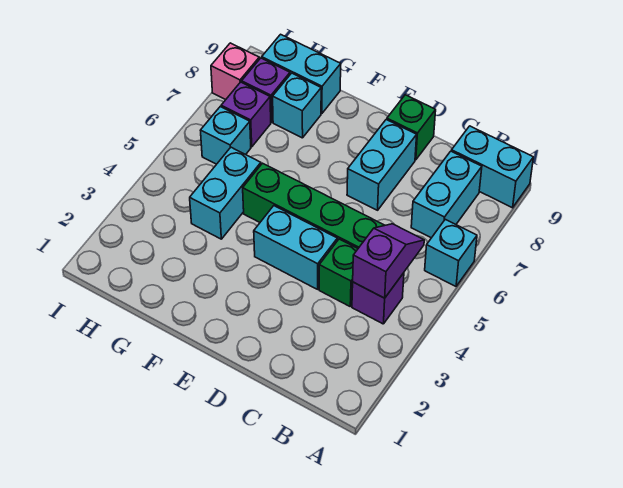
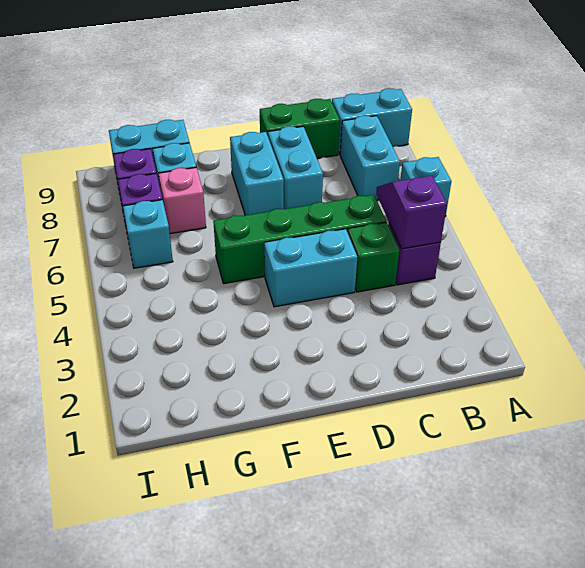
green brick D9 level 1 -> green brick C9:D9 level 1
cyan brick G4:G5 level 1 -> cyan brick E7:E8 level 1
pink brick I8 level 1 -> pink brick G7 level 1

